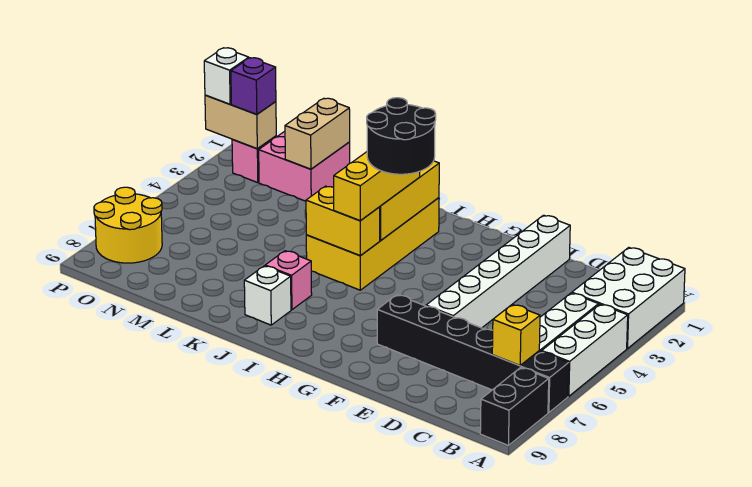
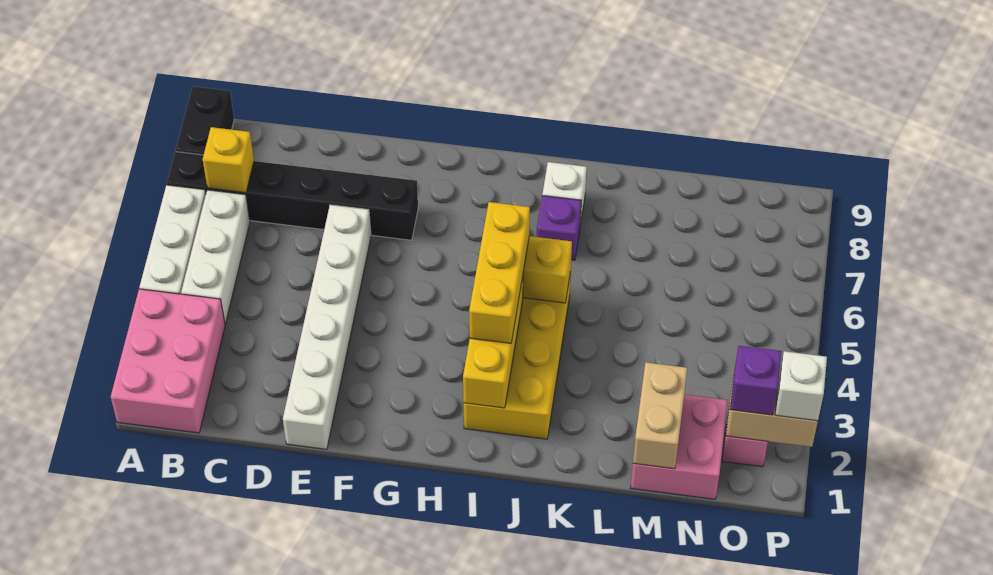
white brick A1:B3 level 1 -> pink brick A1:B3 level 1
black round brick H3:I4 level 4 -> none
pink brick J7 level 1 -> purple brick J7 level 1
yellow round brick O7:P8 level 1 -> none

